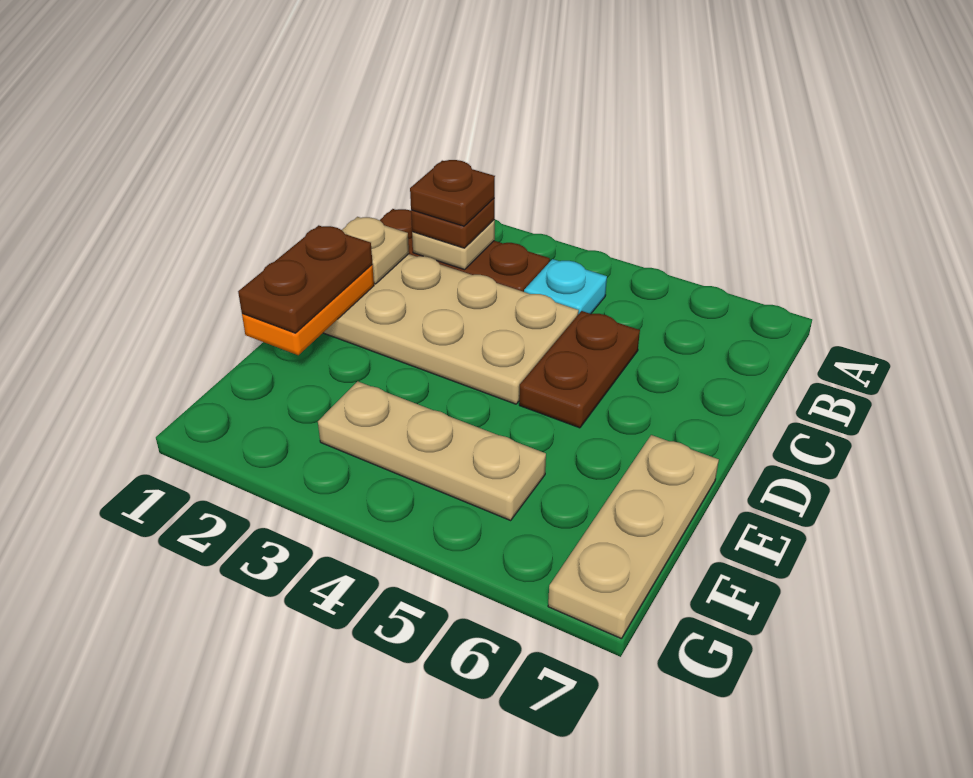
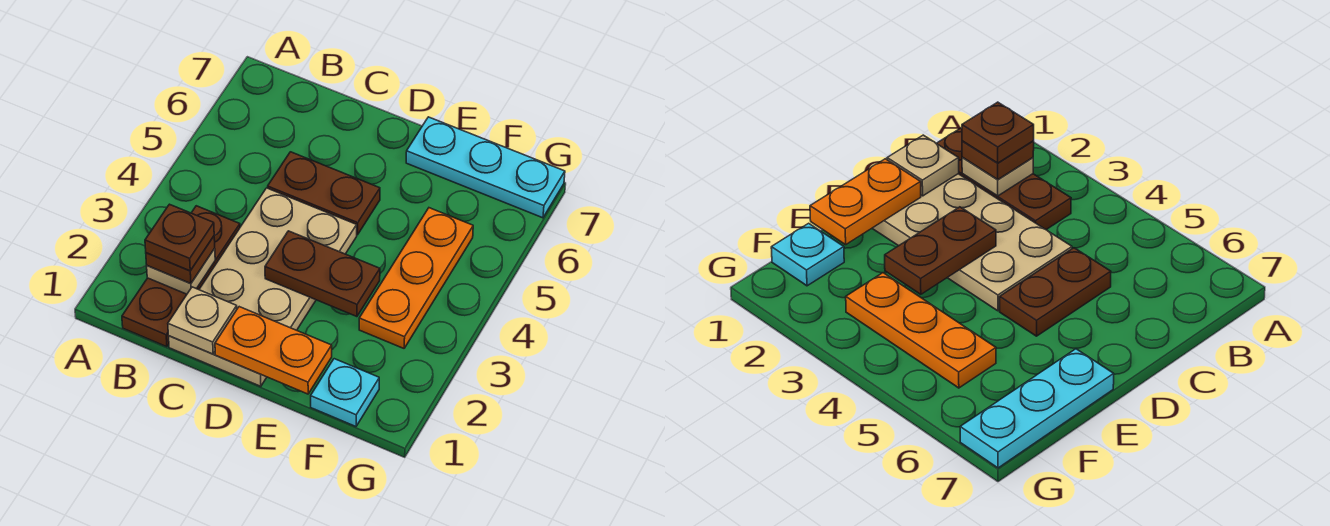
cyan plate B4 level 1 -> cyan plate F1 level 1
brown plate D1:E1 level 3 -> brown plate D3:E3 level 2
tan plate E7:G7 level 1 -> cyan plate E7:G7 level 1
tan plate F3:F5 level 1 -> orange plate F3:F5 level 1

